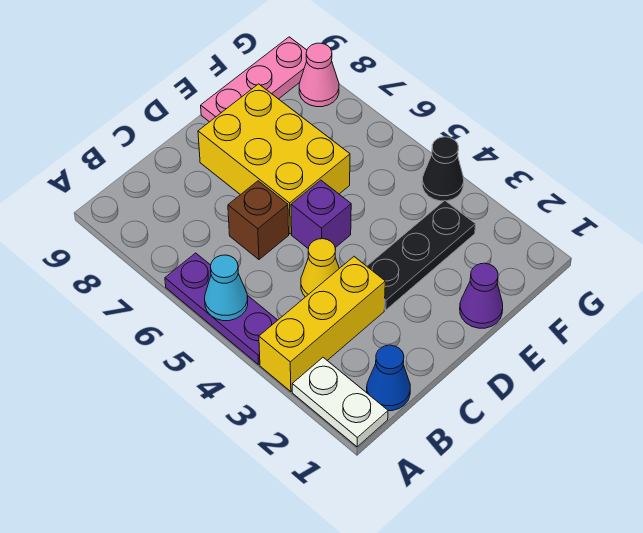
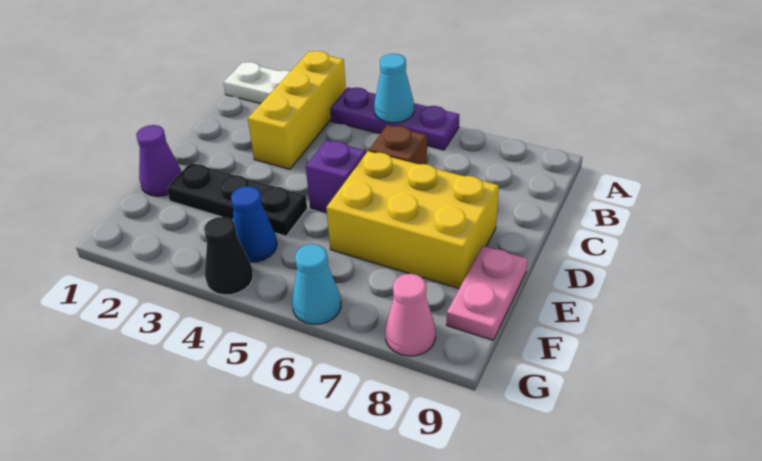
blue cone B1 level 1 -> blue cone F4 level 1
yellow cone C4 level 1 -> none
black plate D3:F3 level 1 -> black plate E2:E4 level 1
pink plate E9:G9 level 1 -> pink plate E9:F9 level 1
none -> cyan cone G6 level 1

